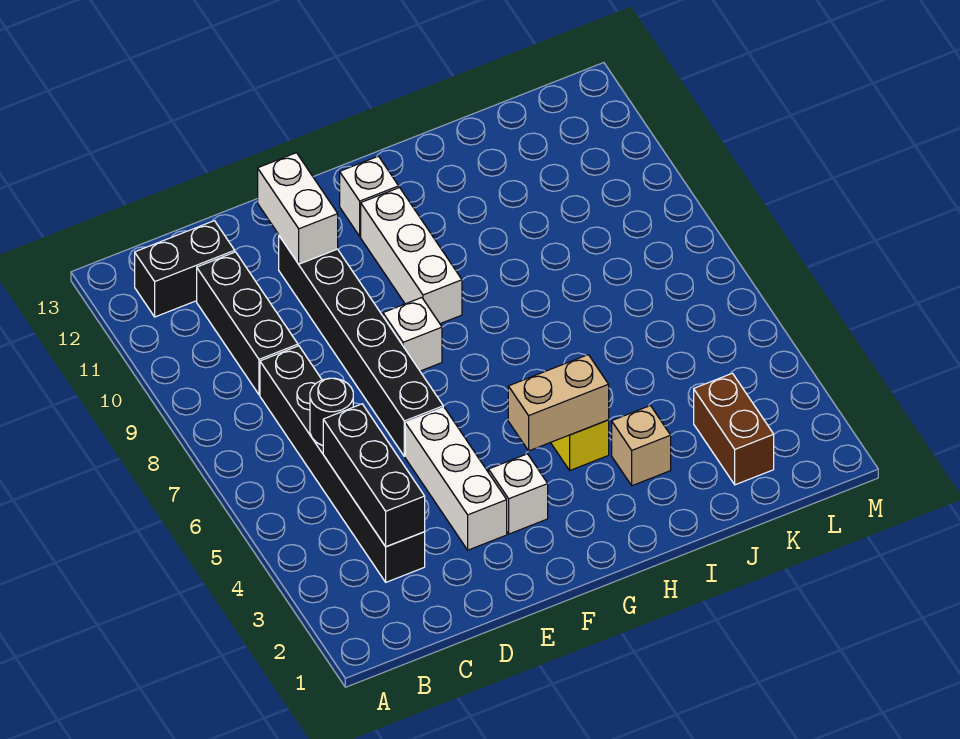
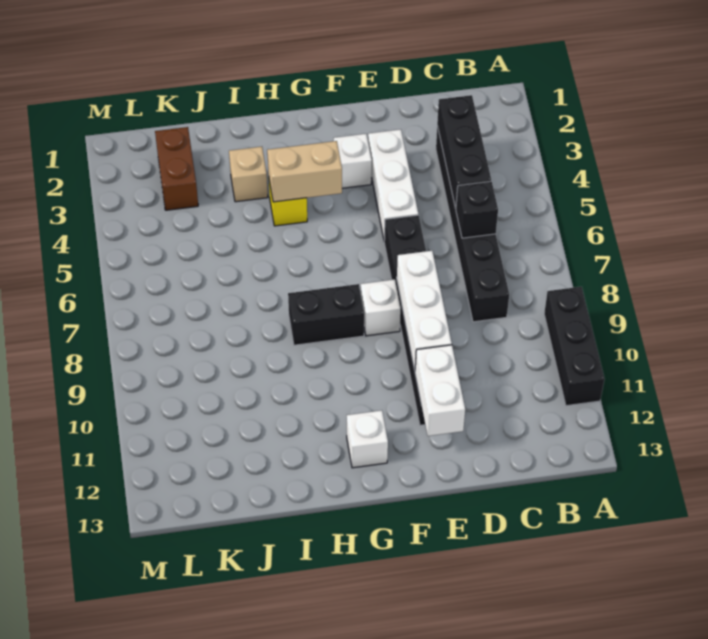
black brick B12:C12 level 1 -> black brick G8:H8 level 1
black round brick C6 level 2 -> black brick C6 level 2
black brick C9:C11 level 1 -> black brick A9:A11 level 1
white brick G9:G11 level 1 -> white brick E8:E10 level 2

